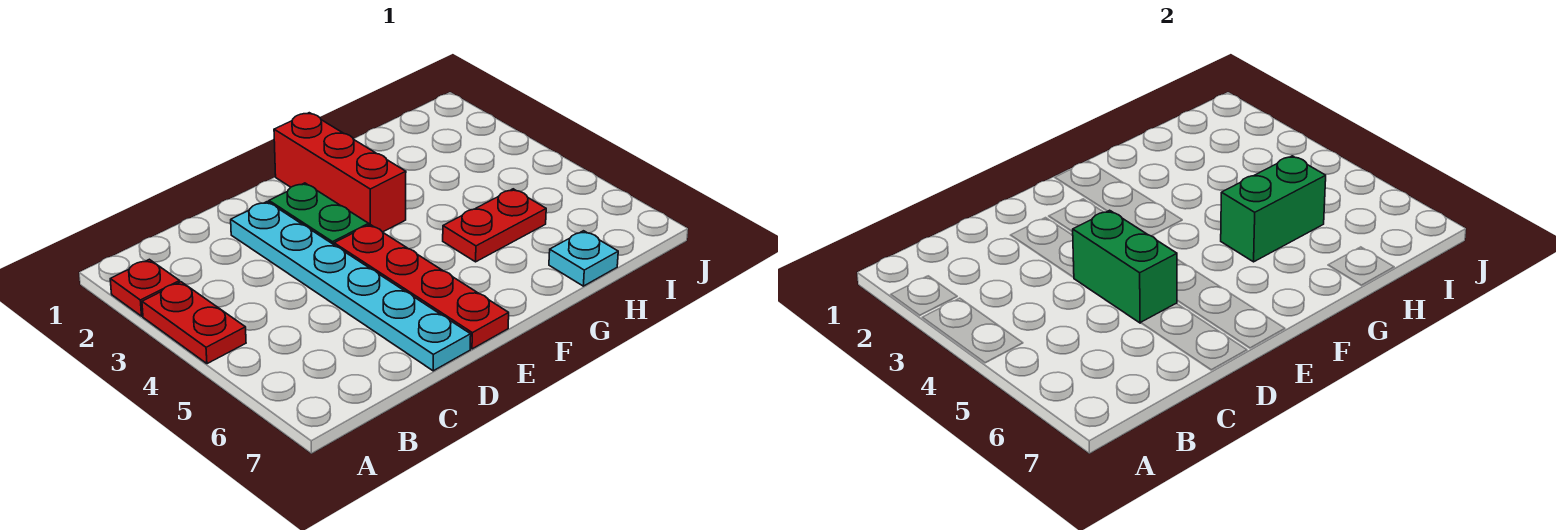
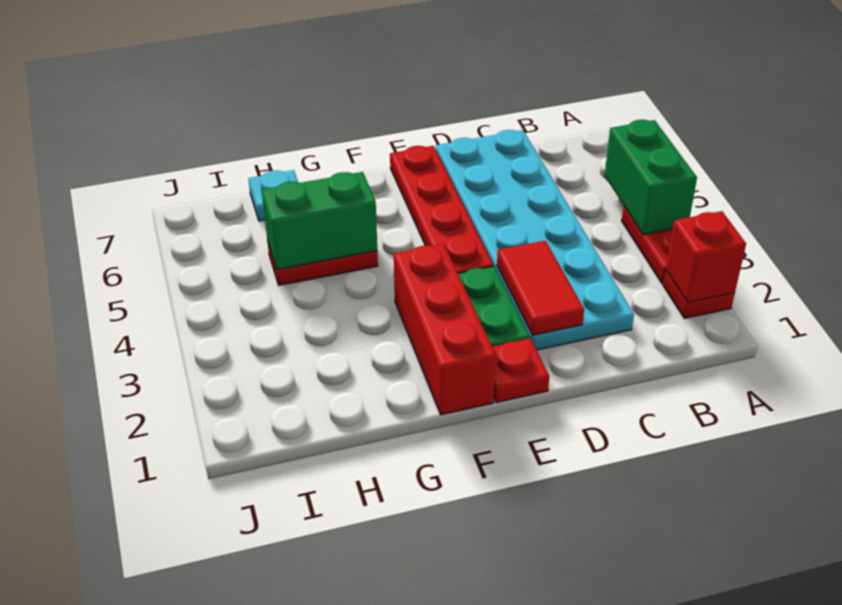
none -> red brick A2 level 2
cyan plate D2:D7 level 1 -> cyan plate C2:D7 level 1
none -> red tile D2:D3 level 2
green brick D4:D5 level 2 -> green brick A4:A5 level 2
none -> red plate E1 level 1

